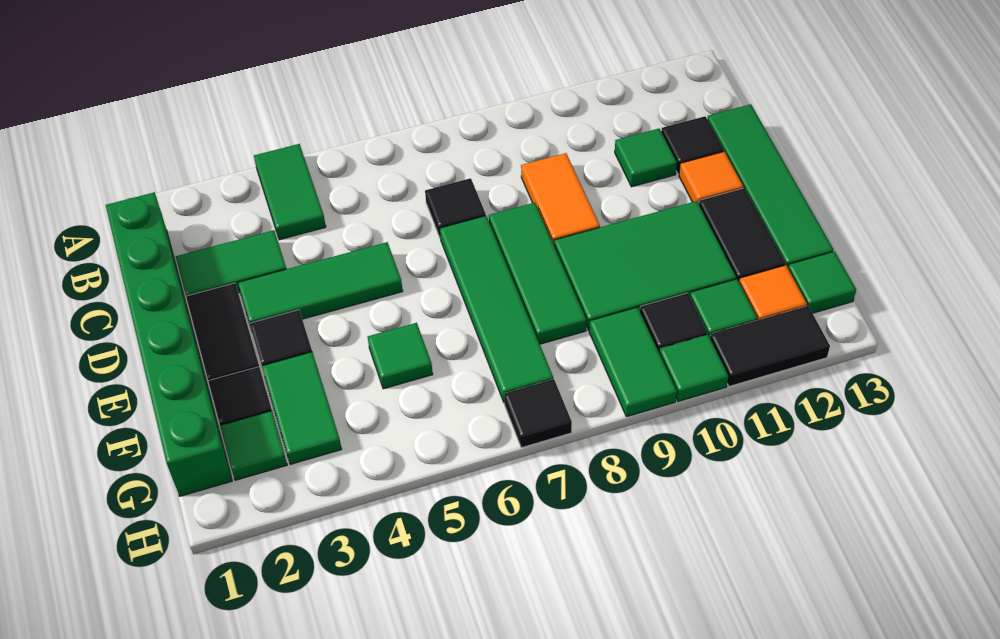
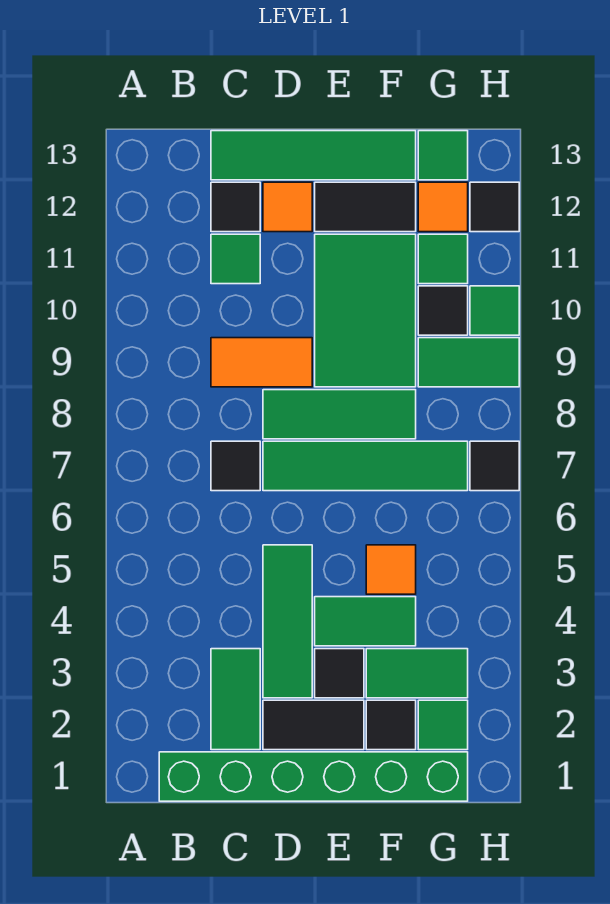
green tile A4:B4 level 1 -> green tile E4:F4 level 1
green tile F5 level 1 -> orange tile F5 level 1
black tile H11:H12 level 1 -> black tile H12 level 1

